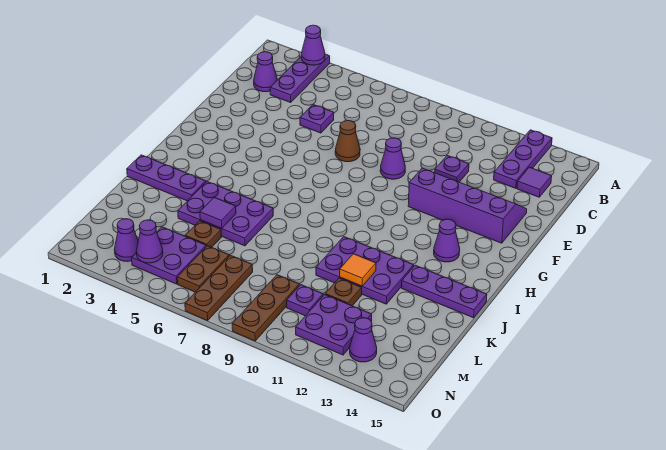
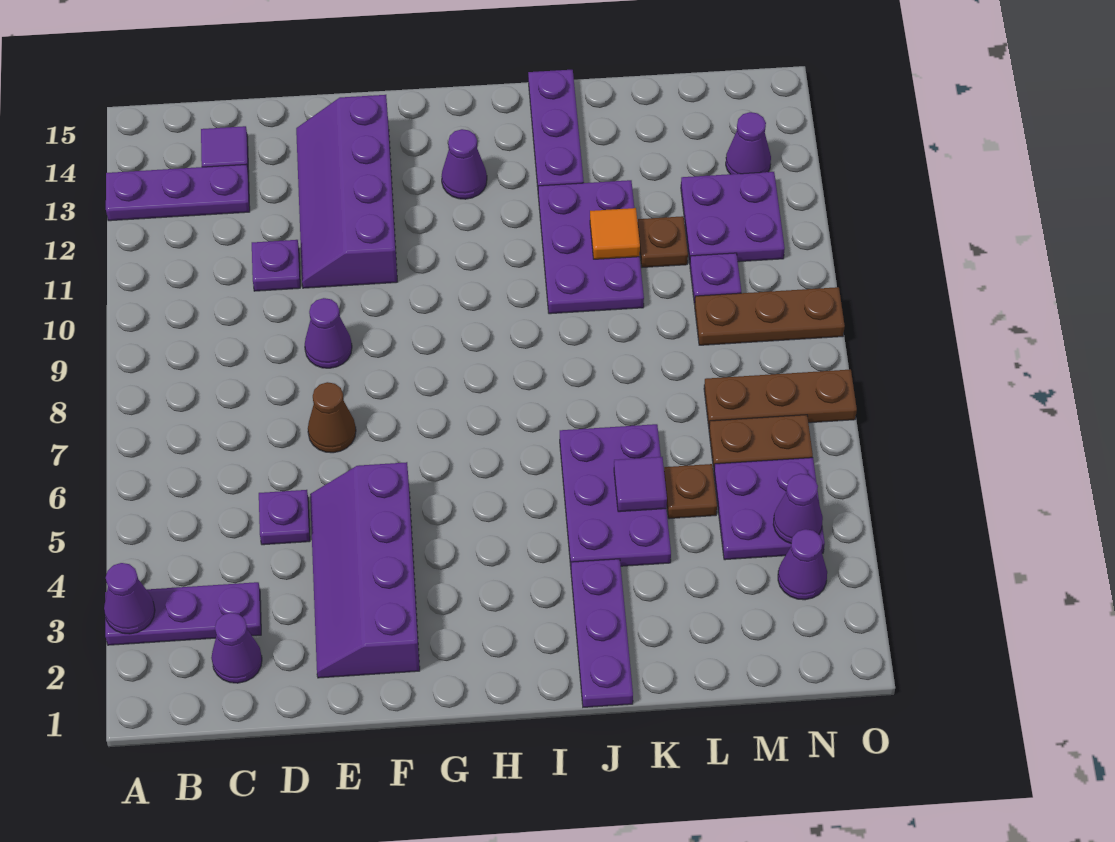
none -> purple slope E2:F5 level 1 top F

